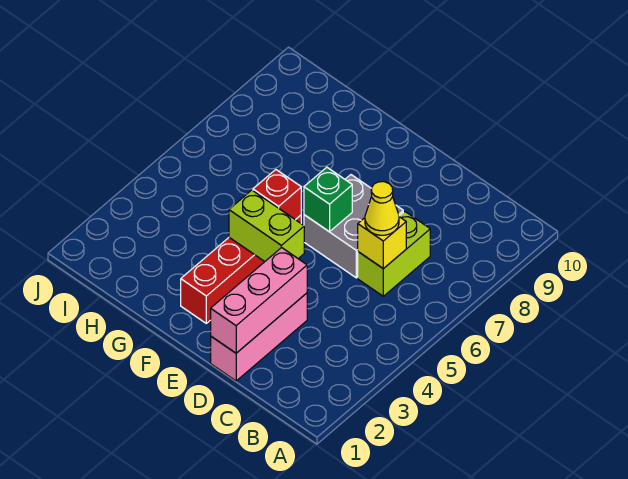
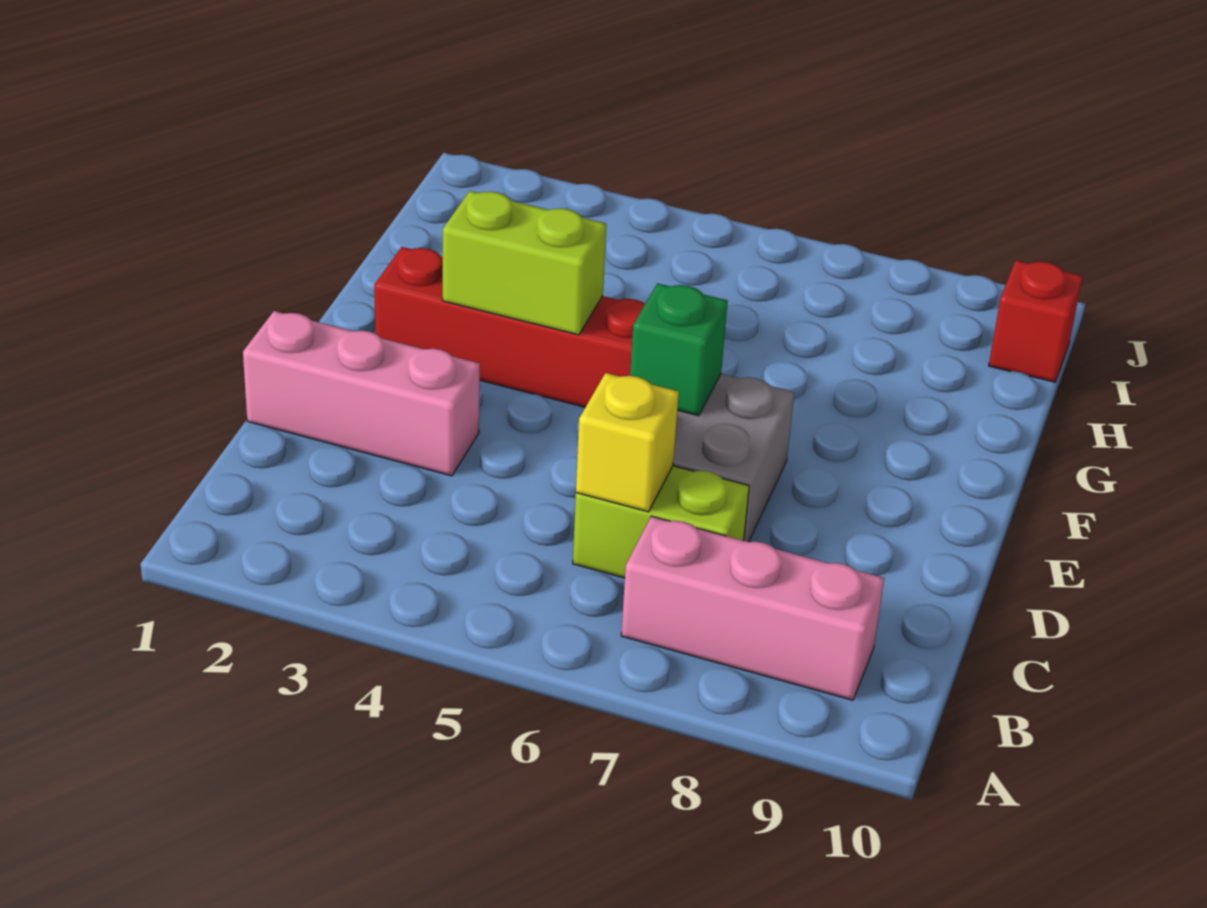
yellow cone C6 level 3 -> none
pink brick D1:D3 level 2 -> pink brick B7:B9 level 1
lime brick E4:F4 level 2 -> lime brick F3:F4 level 2
red brick F5 level 2 -> red brick I10 level 1

